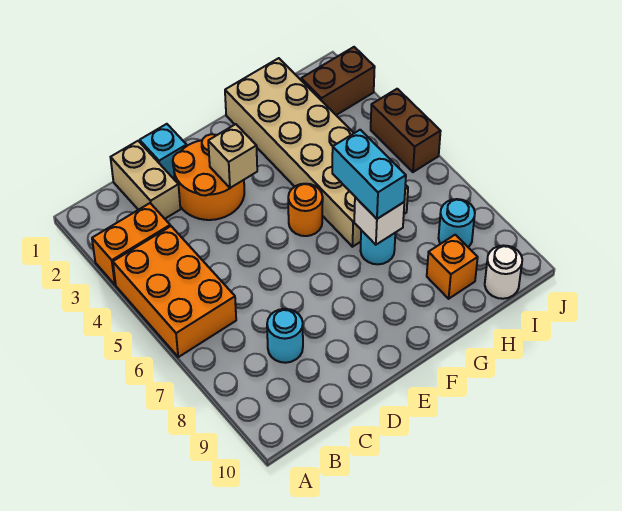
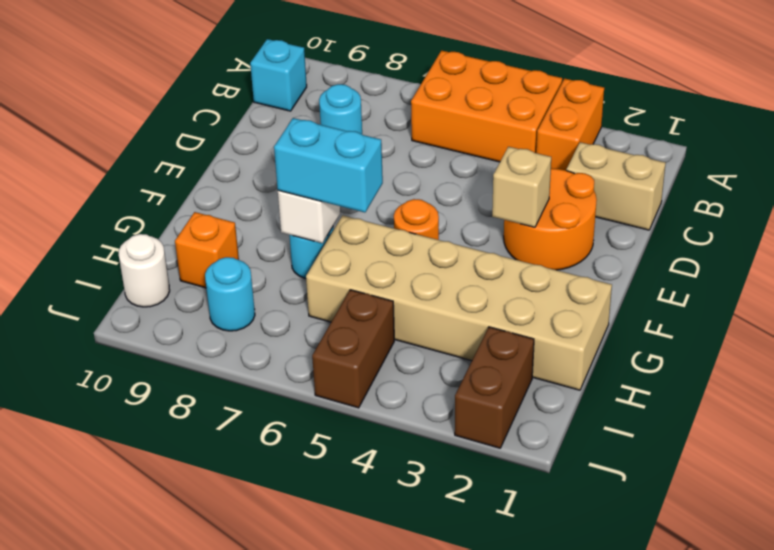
cyan brick D1 level 1 -> cyan brick B10 level 1
brown brick J4:J5 level 1 -> brown brick I5:J5 level 1

